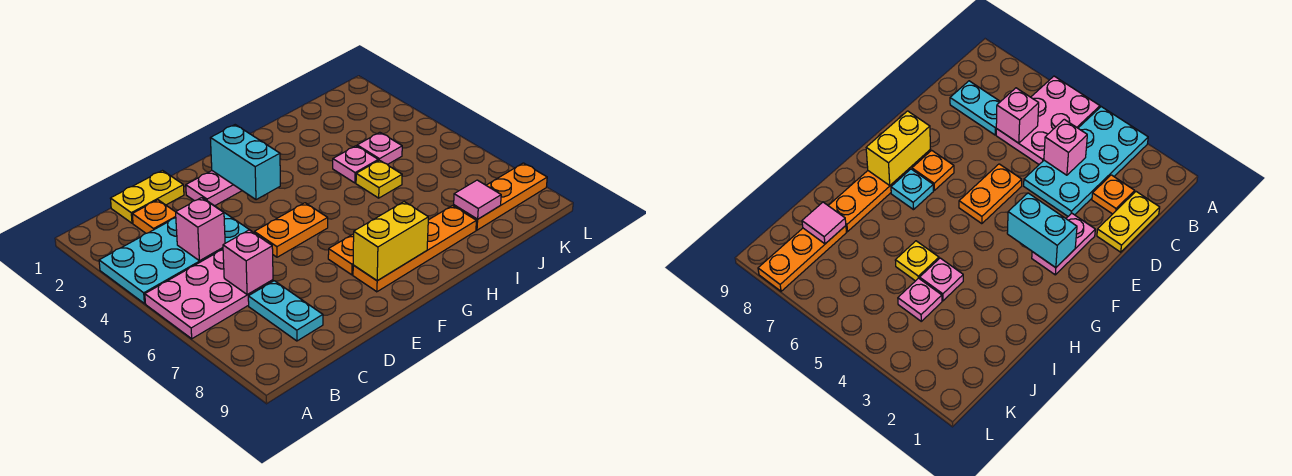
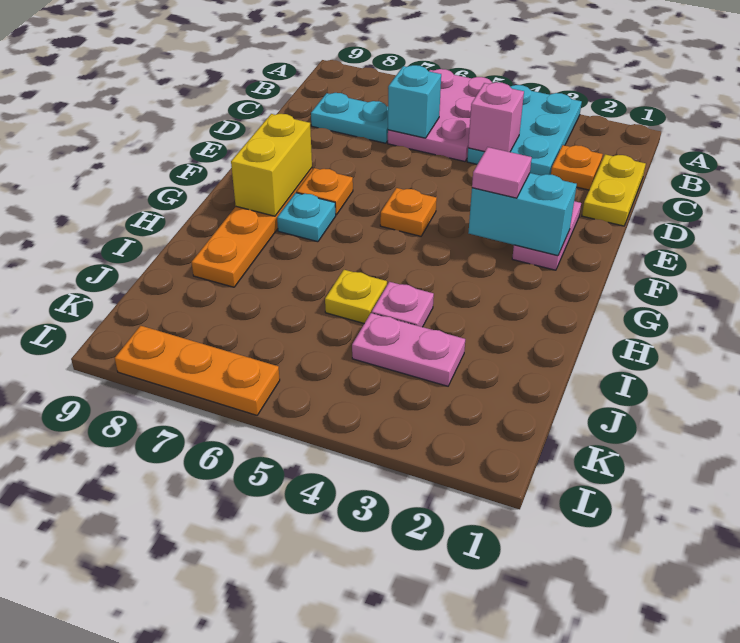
cyan plate A3:D4 level 1 -> cyan plate A3:C4 level 1
pink brick C6 level 2 -> cyan brick C6 level 2
orange plate E5:F5 level 1 -> orange plate F5 level 1
pink plate J4 level 1 -> pink plate J3:J4 level 1
orange plate J8:L8 level 1 -> orange plate L6:L8 level 1
pink tile J8 level 2 -> pink tile F3 level 3

